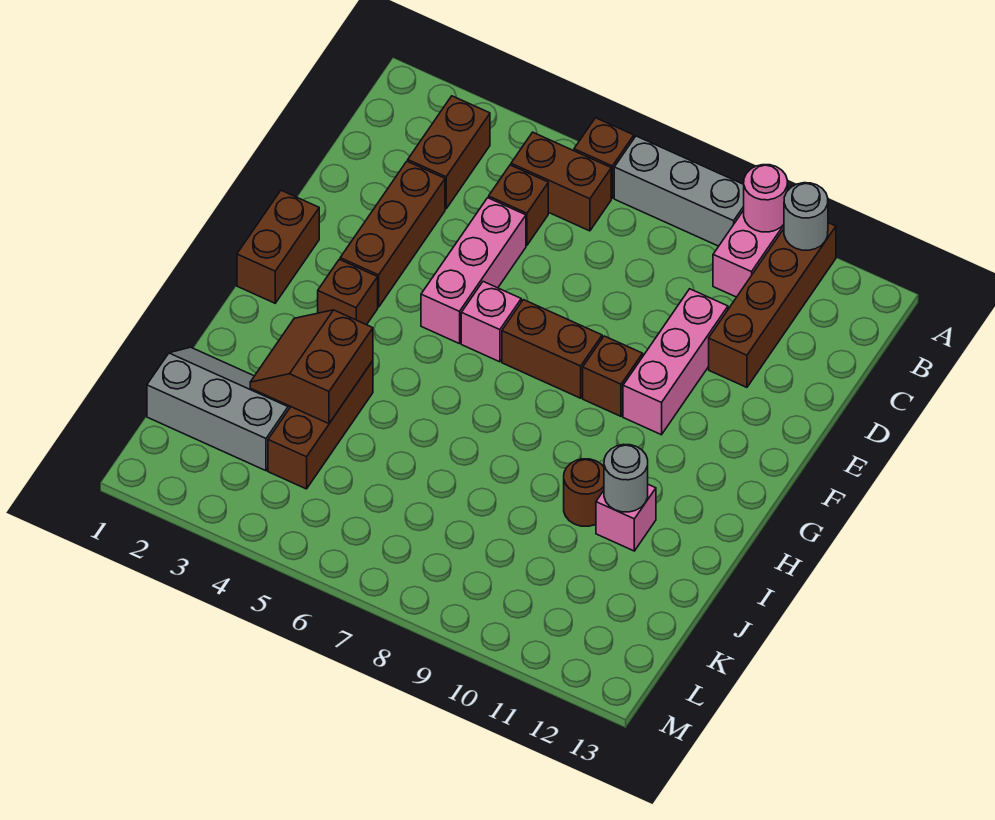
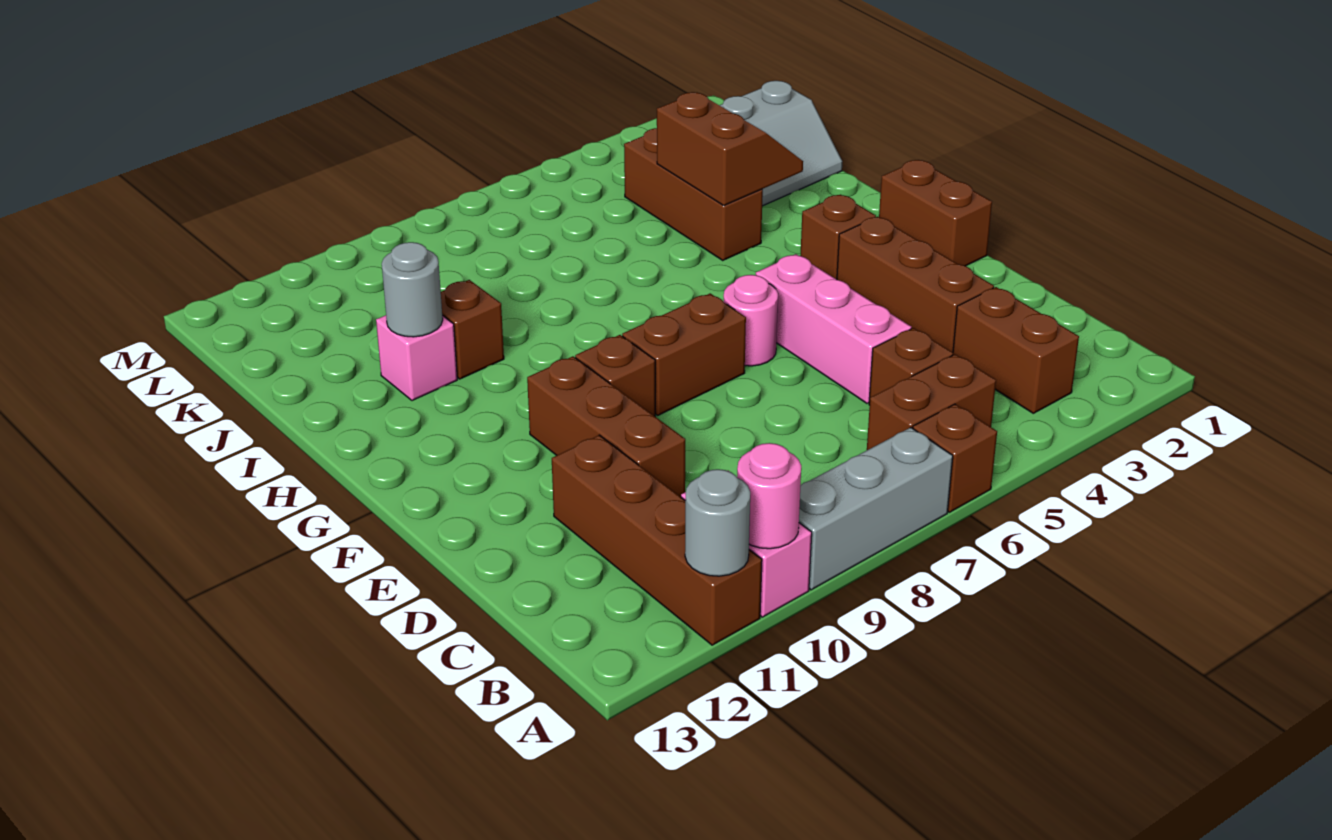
pink brick D10:F10 level 1 -> brown brick D10:F10 level 1
pink brick F6 level 1 -> pink round brick F6 level 1
brown round brick I10 level 1 -> brown brick I10 level 1

